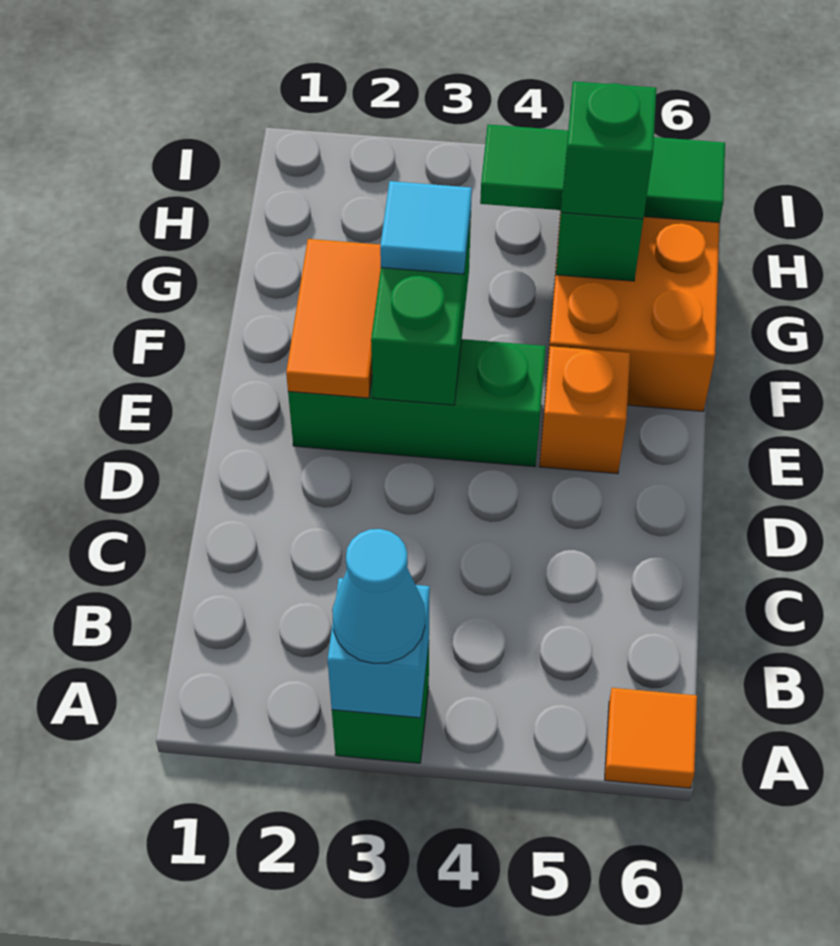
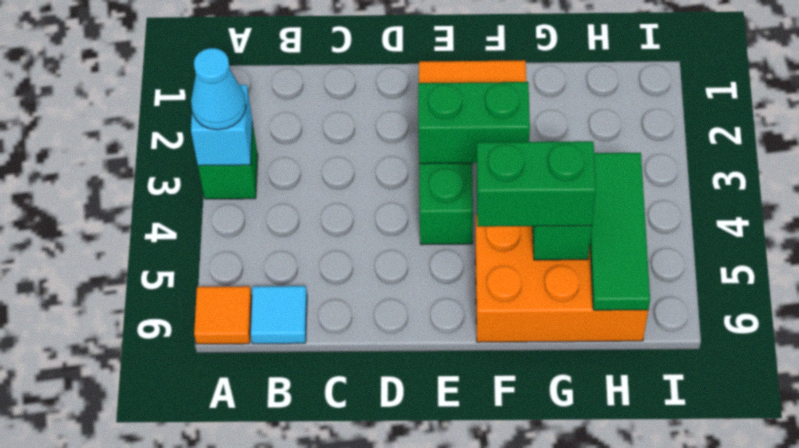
orange brick E5 level 1 -> none
cyan tile F3 level 3 -> cyan tile B6 level 1
green brick G5 level 3 -> green brick F5:G5 level 3

